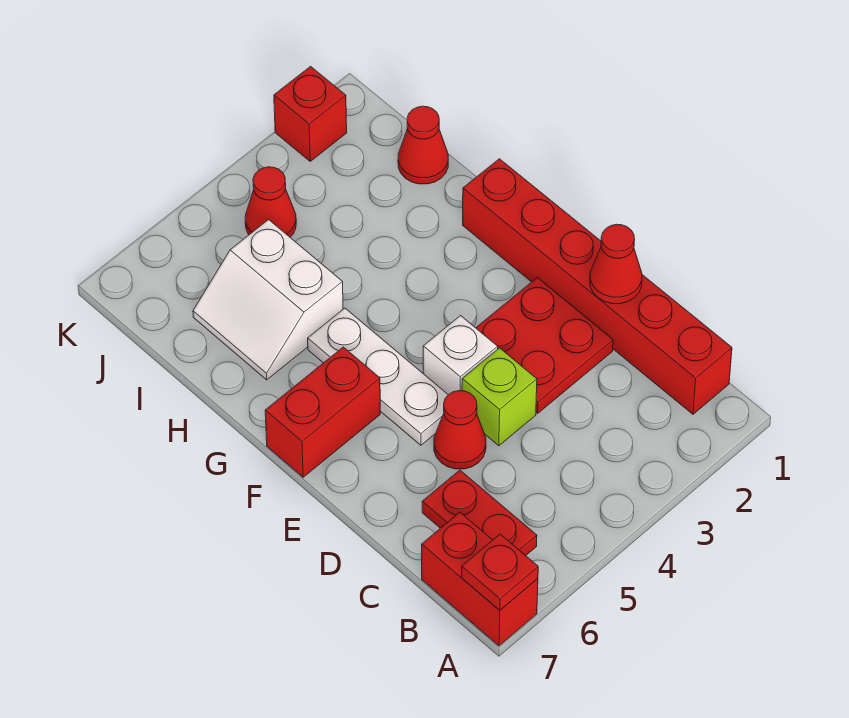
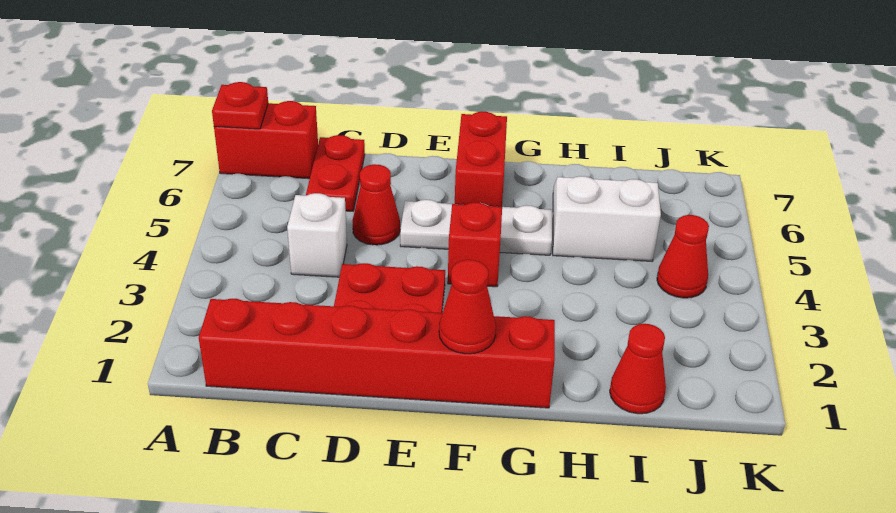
red plate B6:C6 level 1 -> red plate C6:C7 level 1
red cone D1 level 2 -> red cone F1 level 2
lime brick D4 level 1 -> none
white brick E4 level 1 -> white brick C4 level 1
red brick K2 level 1 -> red brick F4 level 1

